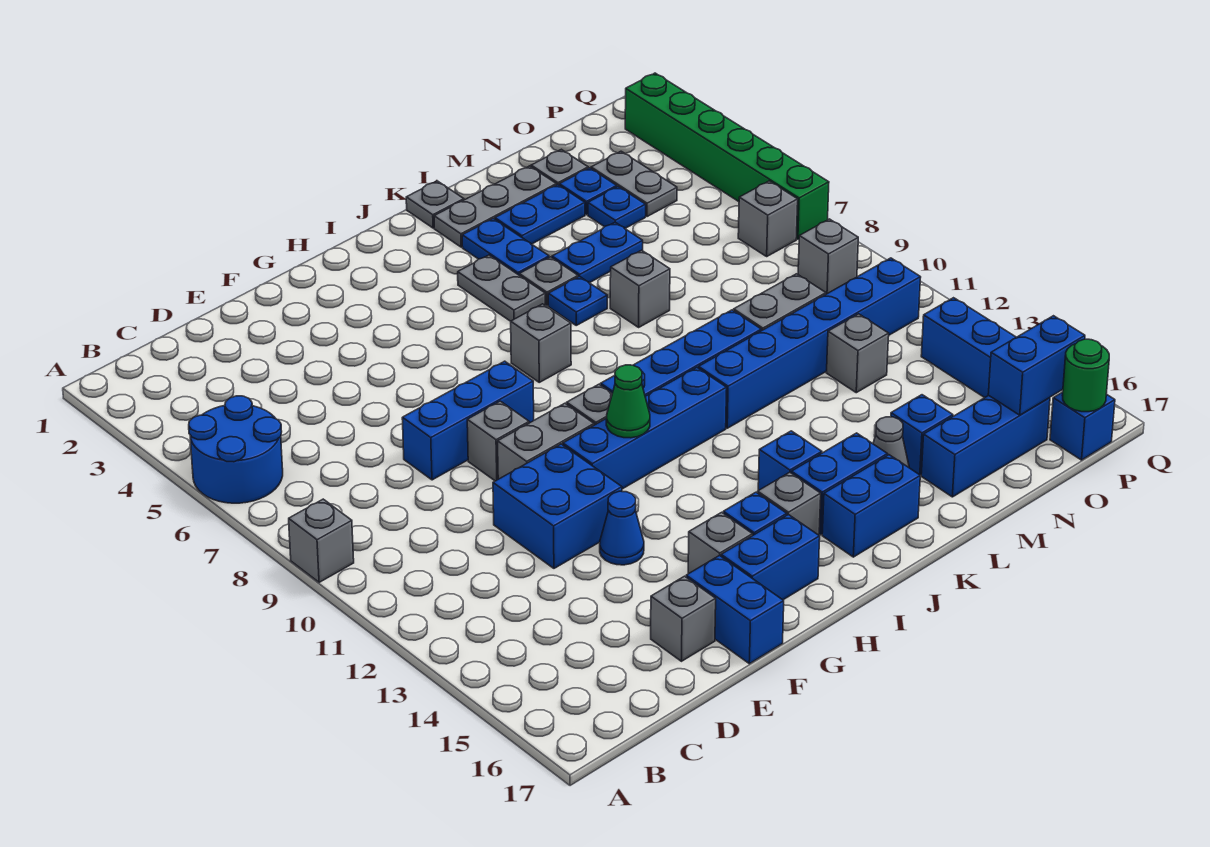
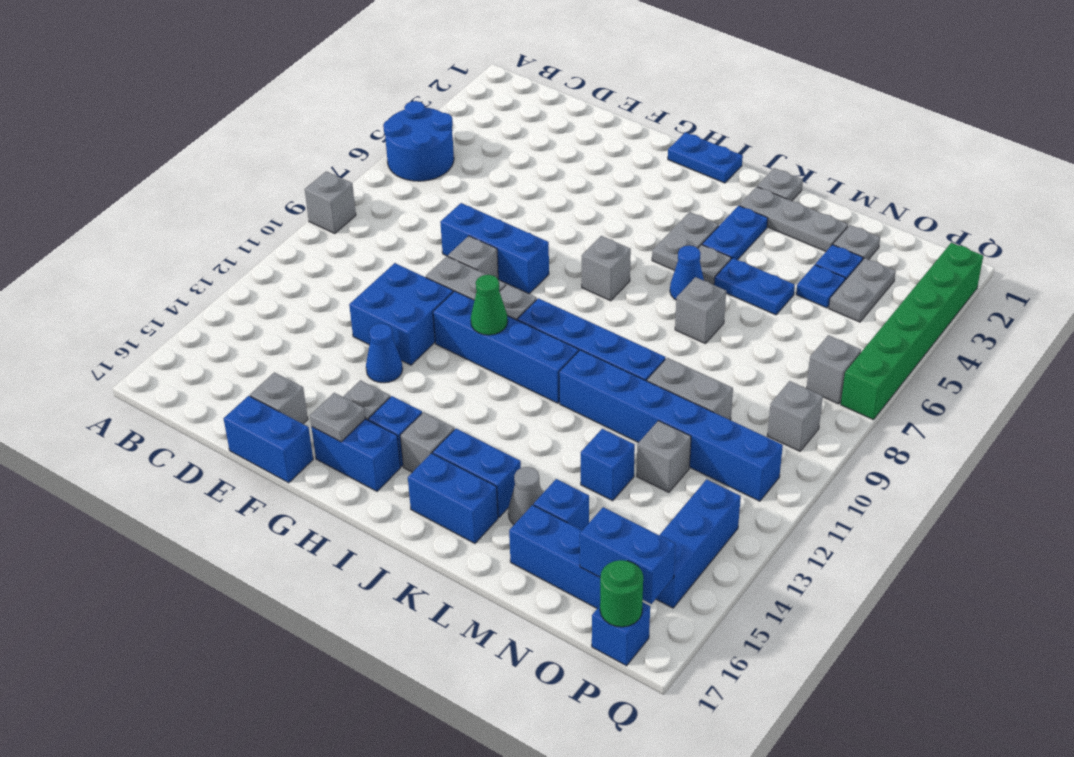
blue brick F16:F17 level 1 -> blue brick E17:F17 level 1
none -> grey plate G16 level 2
blue brick J14 level 1 -> blue brick M13 level 1
blue plate K6 level 1 -> blue cone K6 level 1
blue plate L3:M3 level 1 -> blue plate H1:I1 level 1

